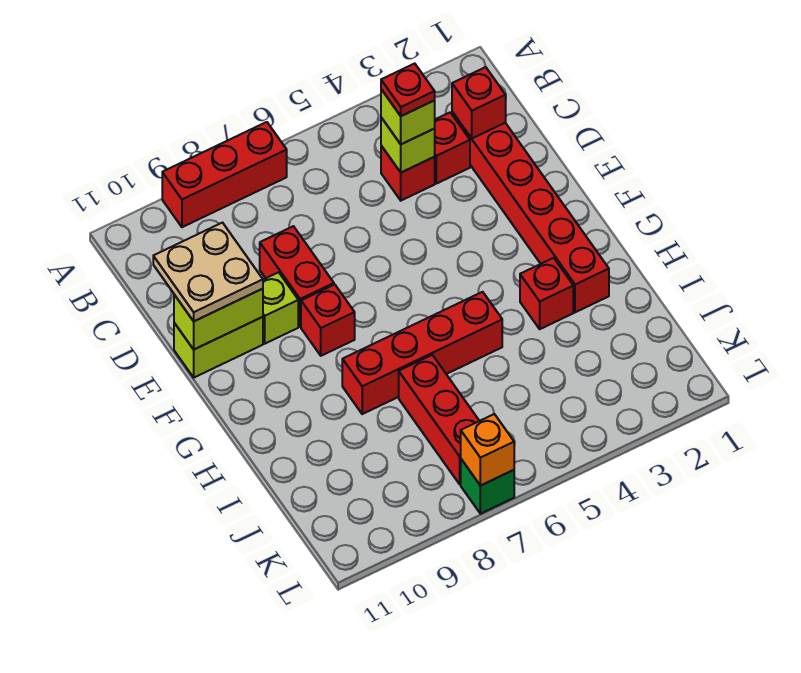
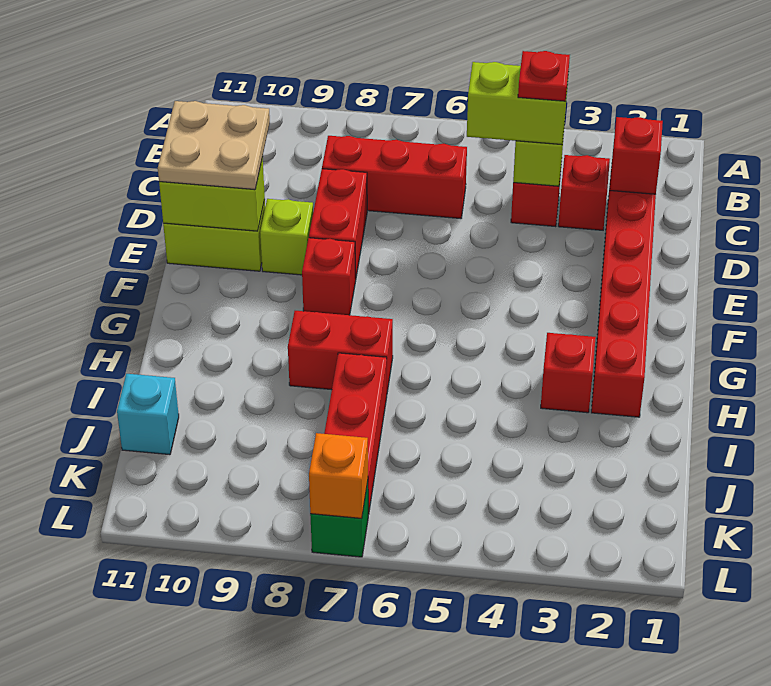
red brick A7:A9 level 1 -> red brick C6:C8 level 1
lime brick C4 level 3 -> lime brick C4:C5 level 3
red brick H5:H8 level 1 -> red brick H7:H8 level 1
none -> cyan brick J11 level 1

